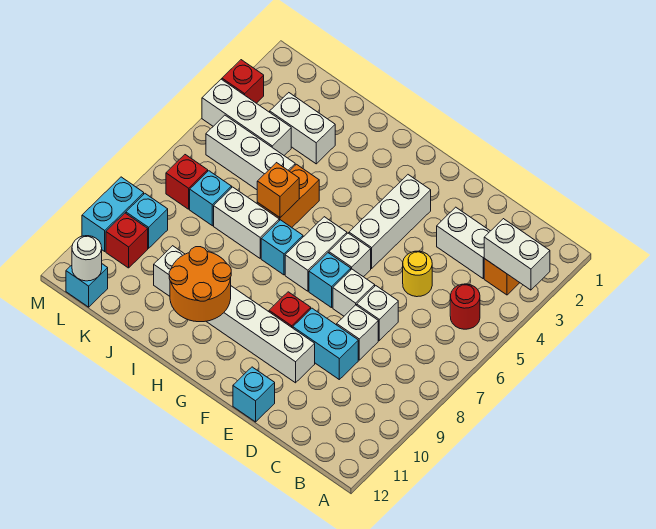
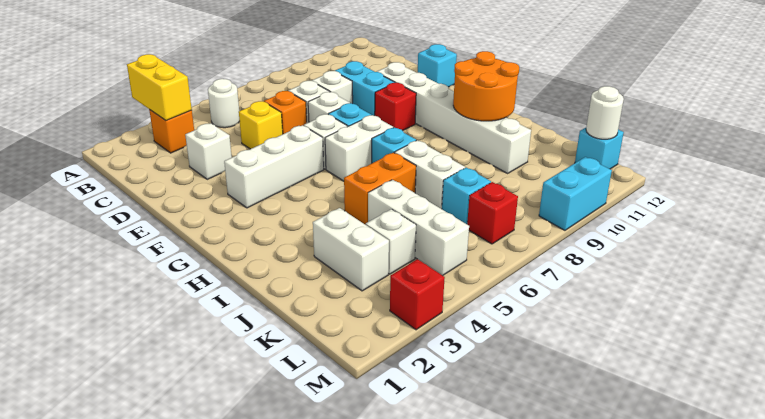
white brick A3:B3 level 2 -> yellow brick A3:B3 level 2
red round brick B5 level 1 -> white round brick B5 level 1
white brick C3:D3 level 1 -> white brick D3 level 1
yellow round brick D5 level 1 -> yellow brick D5 level 1
orange brick I6 level 2 -> orange brick D6 level 1
white brick K4:M4 level 1 -> white brick K4 level 1
cyan brick L9 level 1 -> none
red brick L10 level 1 -> none

